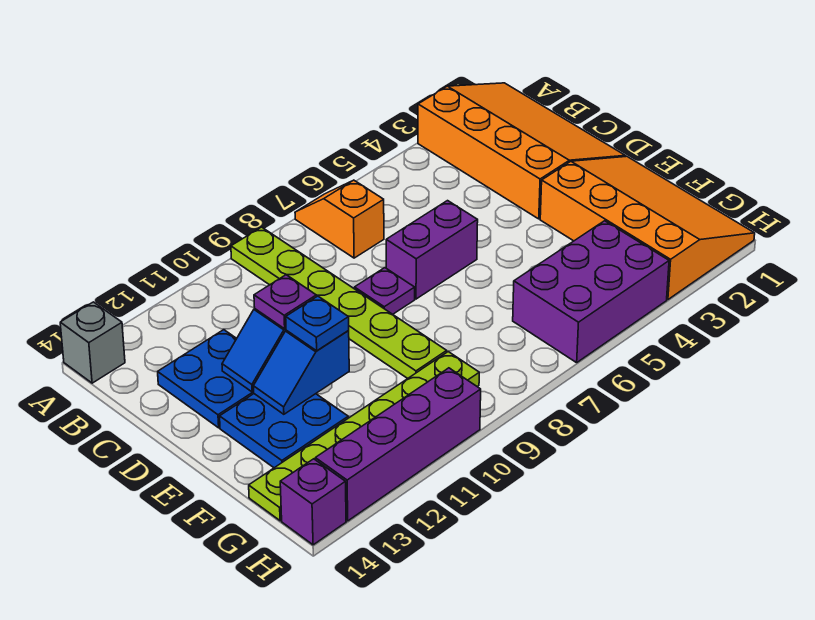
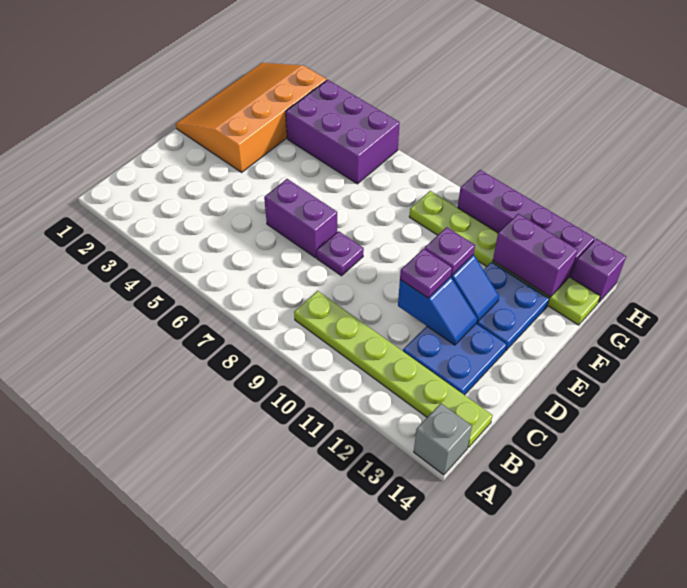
orange slope A1:D3 level 1 top 3 -> none
orange slope A7:B7 level 1 top B -> none
lime plate A9:F9 level 1 -> lime plate B9:B14 level 1
blue plate E11 level 3 -> purple plate E11 level 3
none -> purple brick G12:G13 level 2

